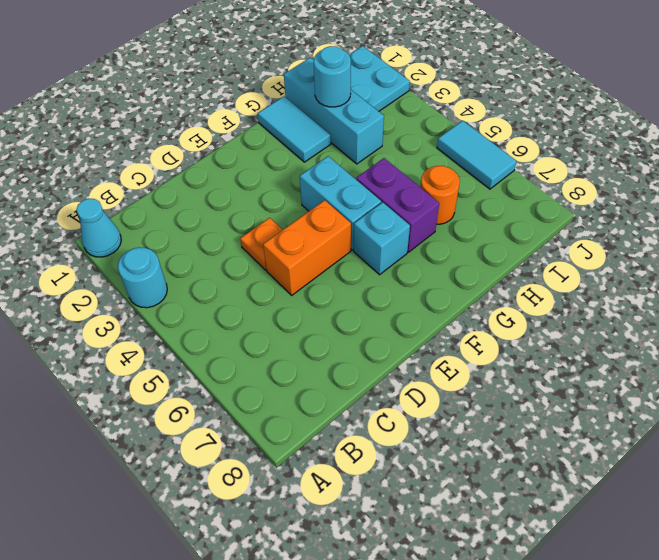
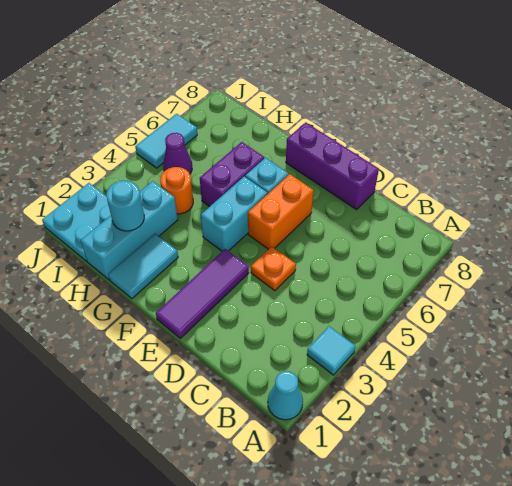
cyan round brick A3 level 1 -> cyan tile A3 level 1
orange brick D5:E5 level 1 -> orange brick E5:E6 level 1
none -> purple brick D8:F8 level 1
none -> purple tile E1:E3 level 1
orange round brick H6 level 1 -> orange round brick H4 level 1
none -> purple cone I5 level 1

